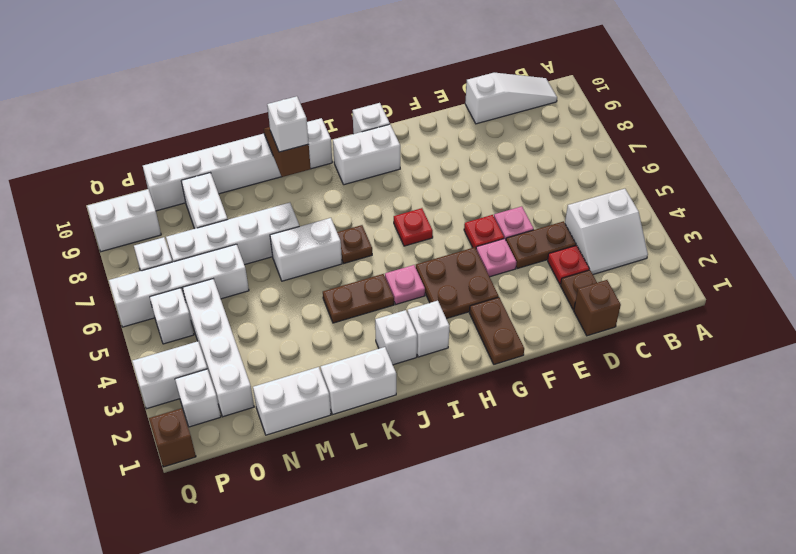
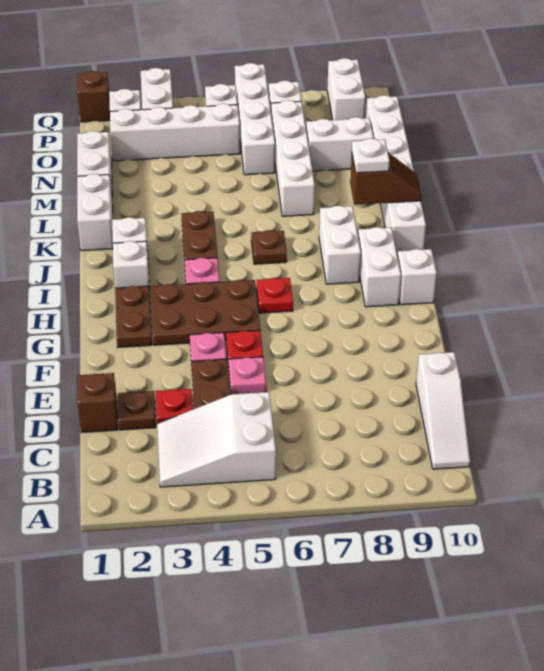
white slope B3:C4 level 1 top 4 -> white slope B3:C5 level 1 top 5
brown plate G1:G2 level 1 -> brown plate G2:H2 level 1
brown plate G3:H4 level 1 -> brown plate G3:H5 level 1
white brick K6:L6 level 1 -> white brick I8:J8 level 1
white brick K9 level 3 -> white plate K9 level 3

